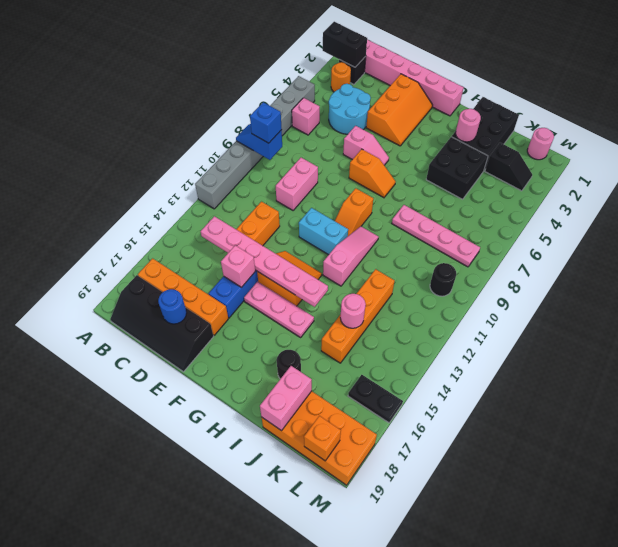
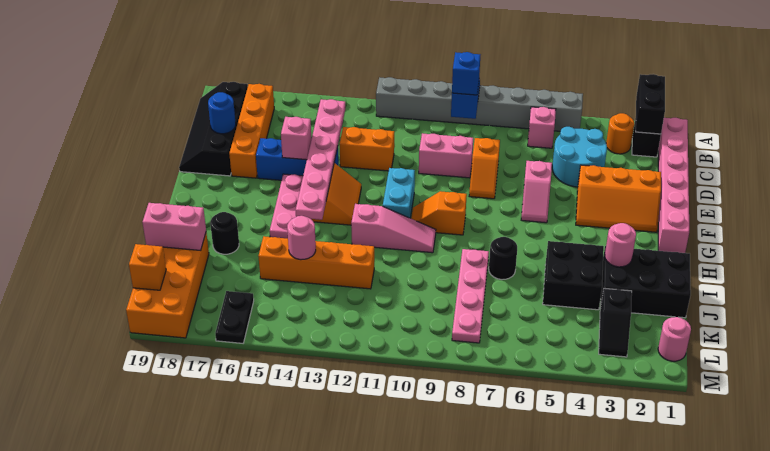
orange slope F7:G7 level 1 top F -> orange slope D8:E8 level 1 top D
black round brick L10 level 1 -> black round brick I7 level 1

